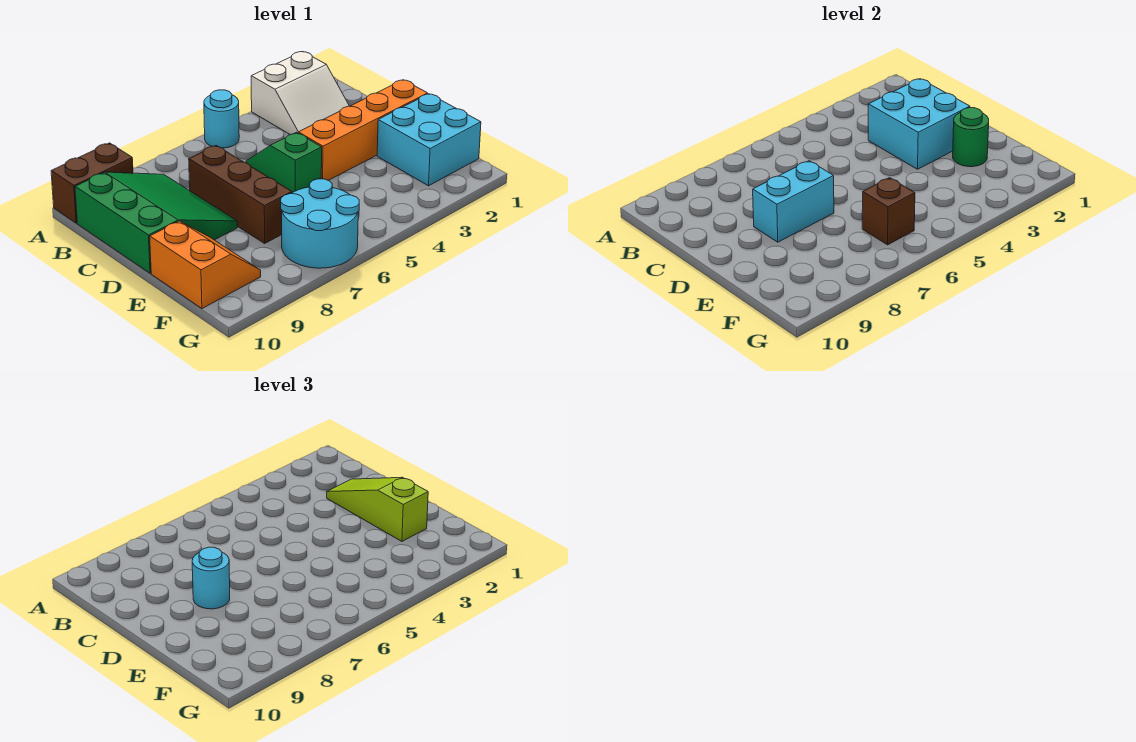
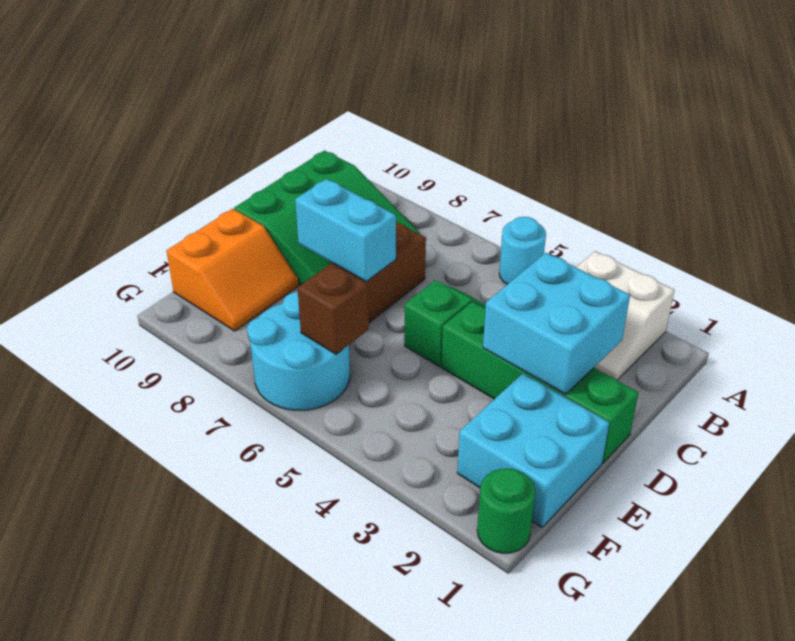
brown brick A9:A10 level 1 -> none
lime slope C2:E2 level 3 top E -> none
orange brick D1:D4 level 1 -> green brick D1:D4 level 1
cyan round brick D8 level 3 -> none
green round brick E2 level 2 -> green round brick G1 level 1

